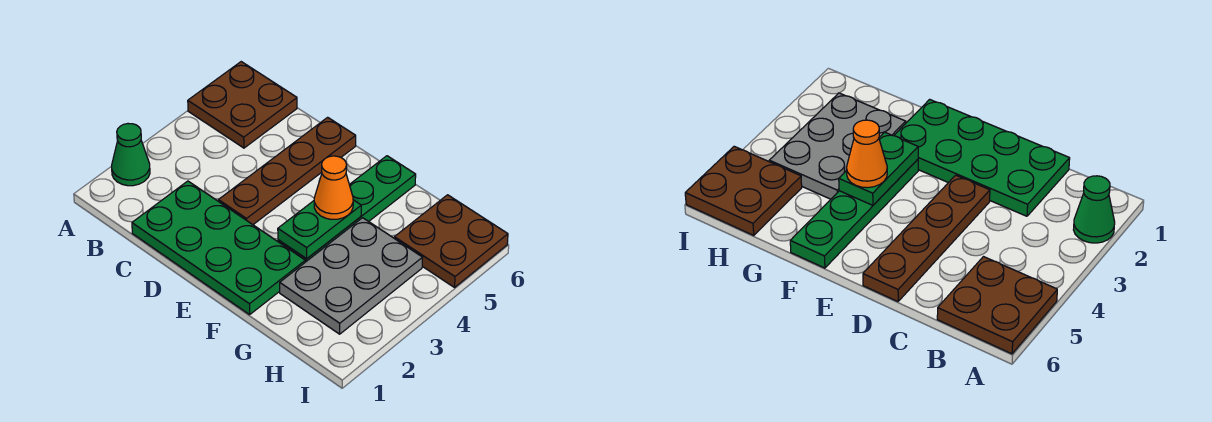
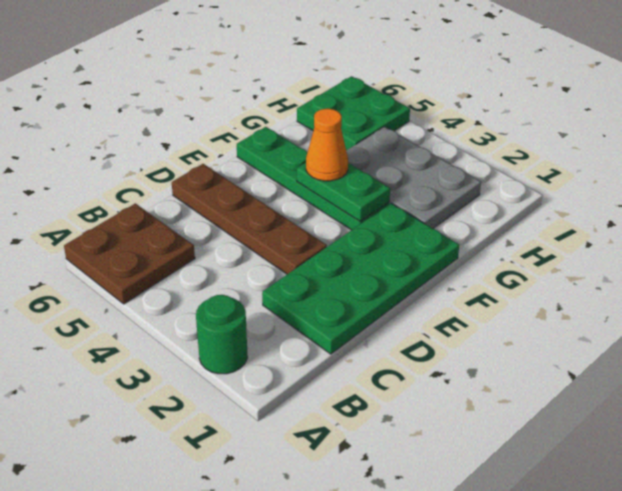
green cone A2 level 1 -> green round brick A2 level 1
brown plate H5:I6 level 1 -> green plate H5:I6 level 1

